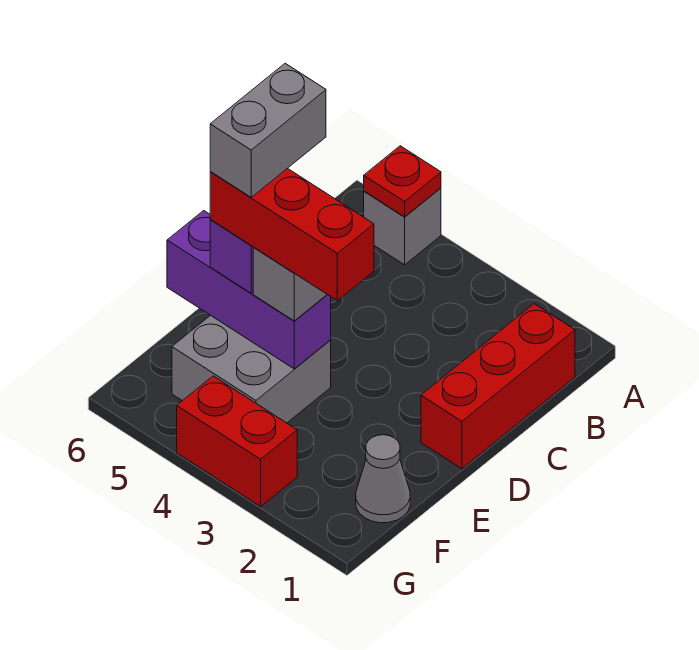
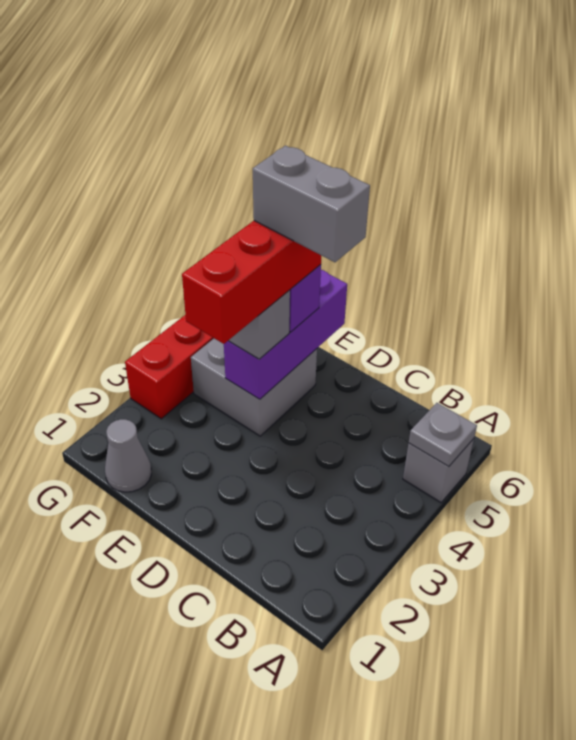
red plate A5 level 2 -> grey plate A5 level 2
red brick B1:D1 level 1 -> none

